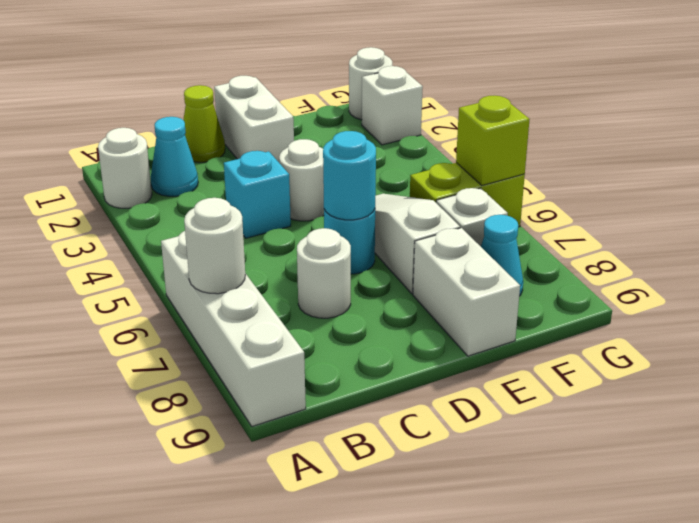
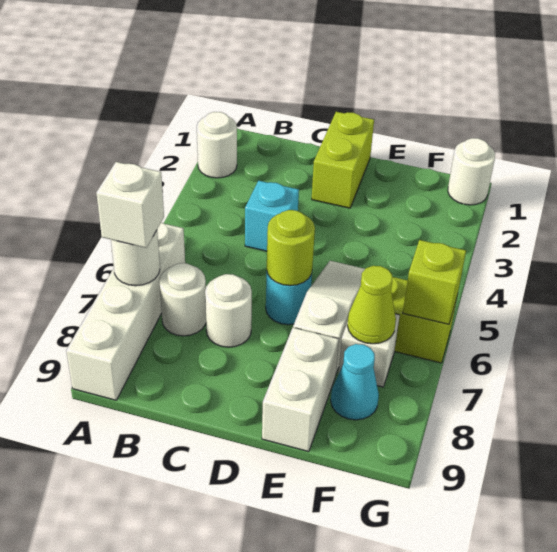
cyan cone B2 level 1 -> none
lime cone C1 level 1 -> lime cone F7 level 2
white brick D1:D2 level 1 -> lime brick D1:D2 level 1
white round brick D4 level 1 -> white round brick B7 level 1
cyan round brick D6 level 2 -> lime round brick D6 level 2
white brick G2 level 1 -> white brick A7 level 3

